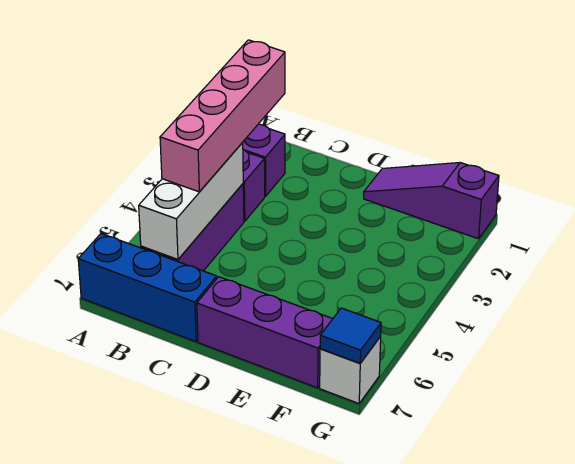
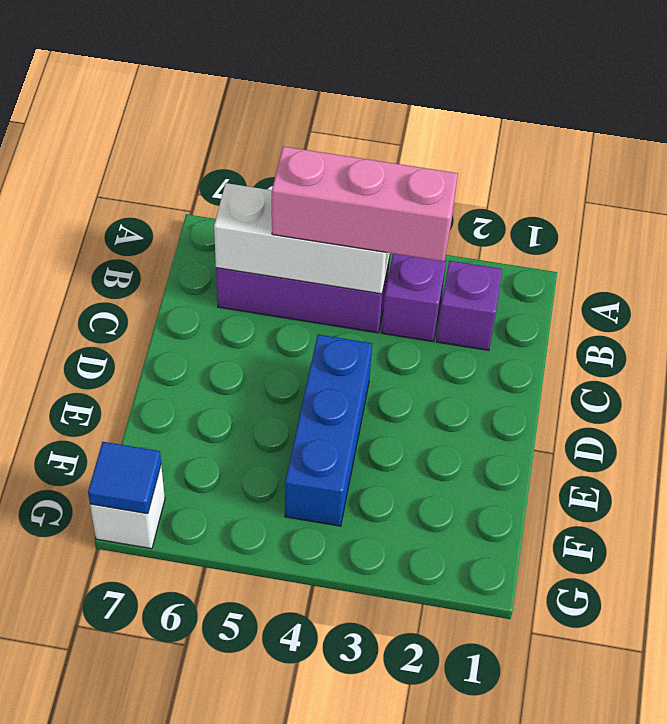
blue brick A7:C7 level 1 -> blue brick D4:F4 level 1
pink brick B2:B5 level 3 -> pink brick B3:B5 level 3
purple brick D7:F7 level 1 -> none
purple slope E1:G1 level 1 top G -> none

